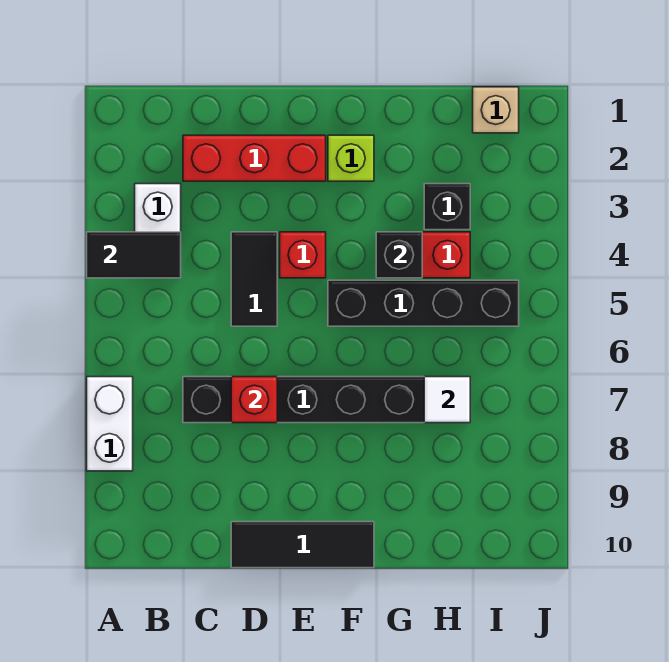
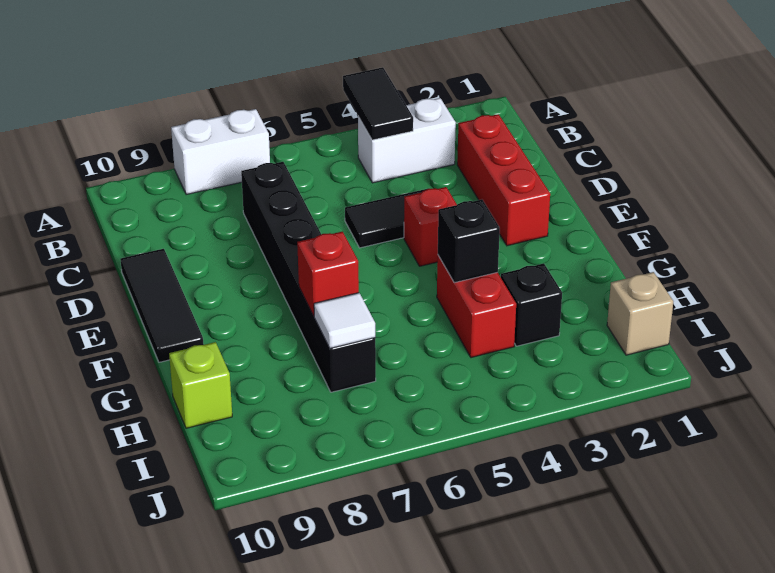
red brick D7 level 2 -> red brick G7 level 2
lime brick F2 level 1 -> lime brick H10 level 1
black brick F5:I5 level 1 -> none

